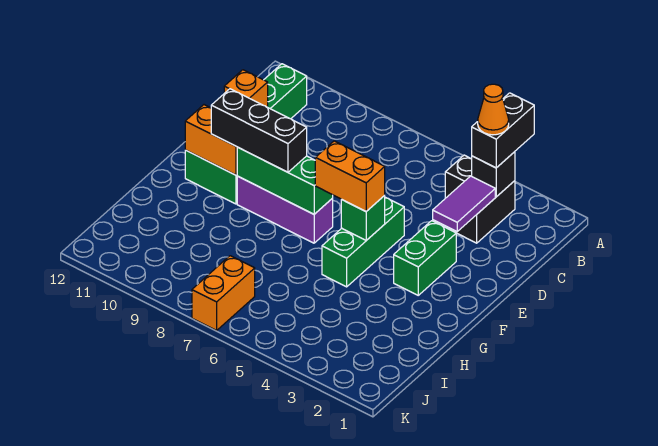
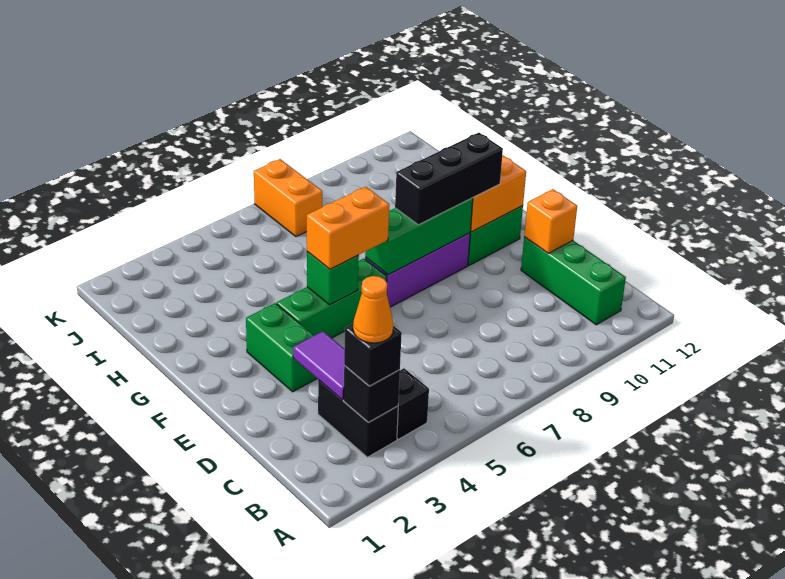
black brick A3:B3 level 3 -> black brick B3 level 3
green brick E5:G5 level 1 -> green brick F4:F6 level 1

